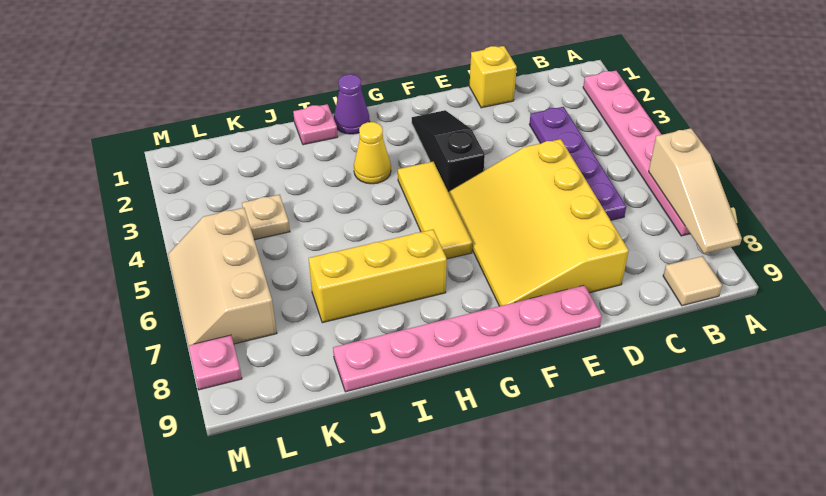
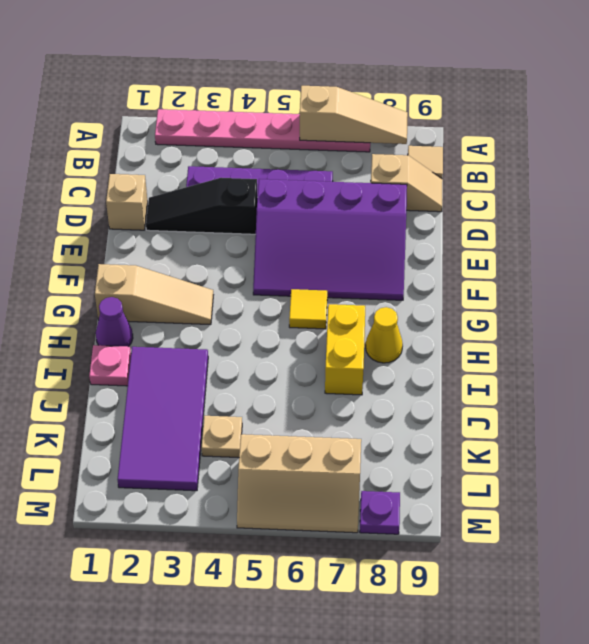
none -> tan slope C8:C9 level 1 top 8
yellow brick D1 level 1 -> tan brick D1 level 1
yellow slope D5:F8 level 1 top D -> purple slope D5:F8 level 1 top D
pink plate E9:J9 level 1 -> none
black slope F2:F4 level 1 top 4 -> black slope D2:D4 level 1 top 4
none -> tan slope G1:G3 level 1 top 1
yellow tile G4:G6 level 1 -> yellow tile G6 level 1
yellow cone H3 level 1 -> yellow cone H8 level 1
yellow brick H7:J7 level 1 -> yellow brick H7:I7 level 1
none -> purple tile I2:L3 level 1
pink plate M8 level 1 -> purple plate M8 level 1

